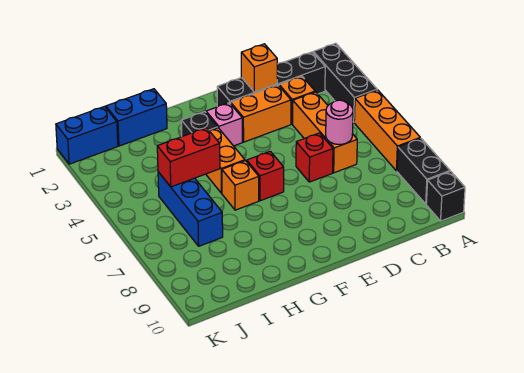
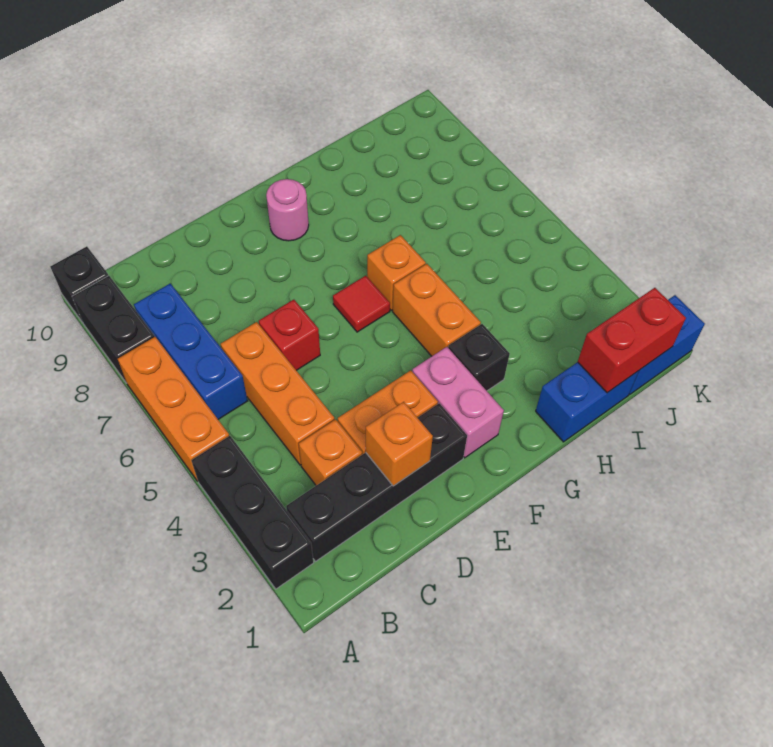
pink round brick C6 level 2 -> pink round brick F9 level 1
pink brick F3 level 1 -> pink brick F2:F3 level 1
red brick F6 level 1 -> red tile F6 level 1
red brick H5:I5 level 2 -> red brick I1:J1 level 2
blue brick I5:I7 level 1 -> blue brick B6:B8 level 1

